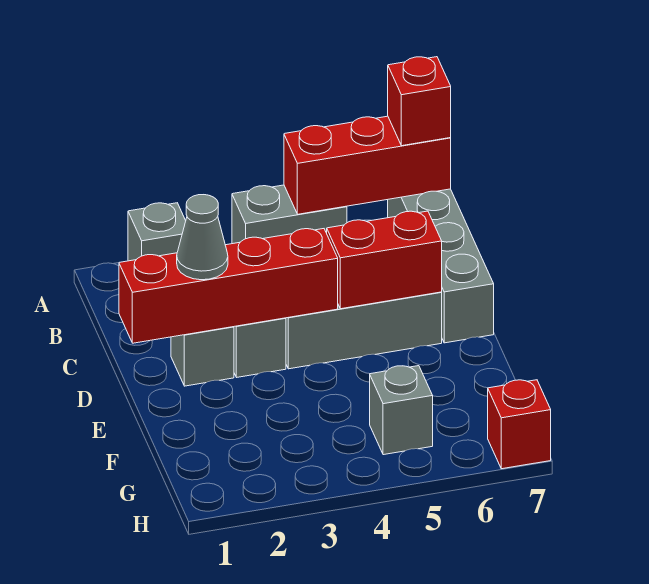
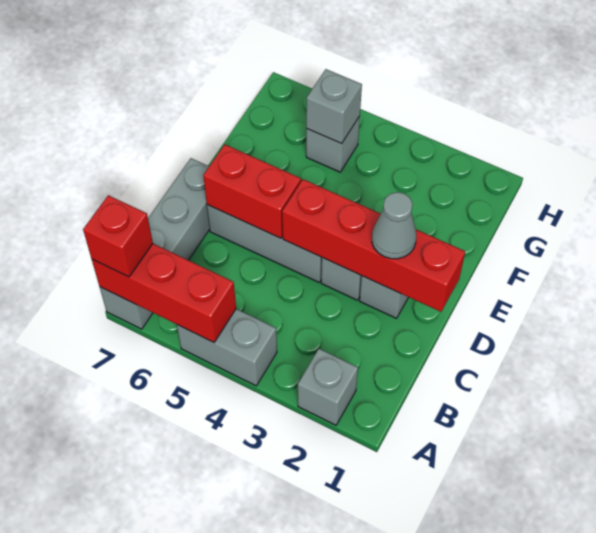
none -> grey brick G5 level 2
red brick H7 level 1 -> none

